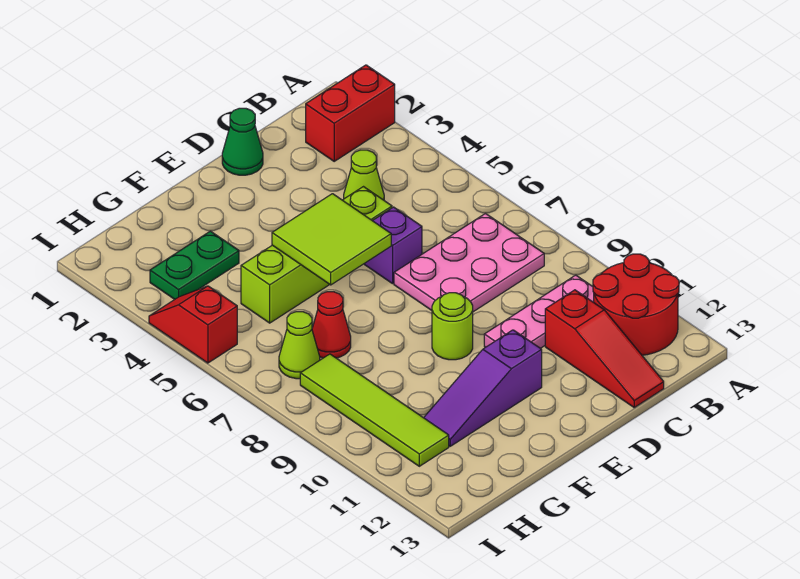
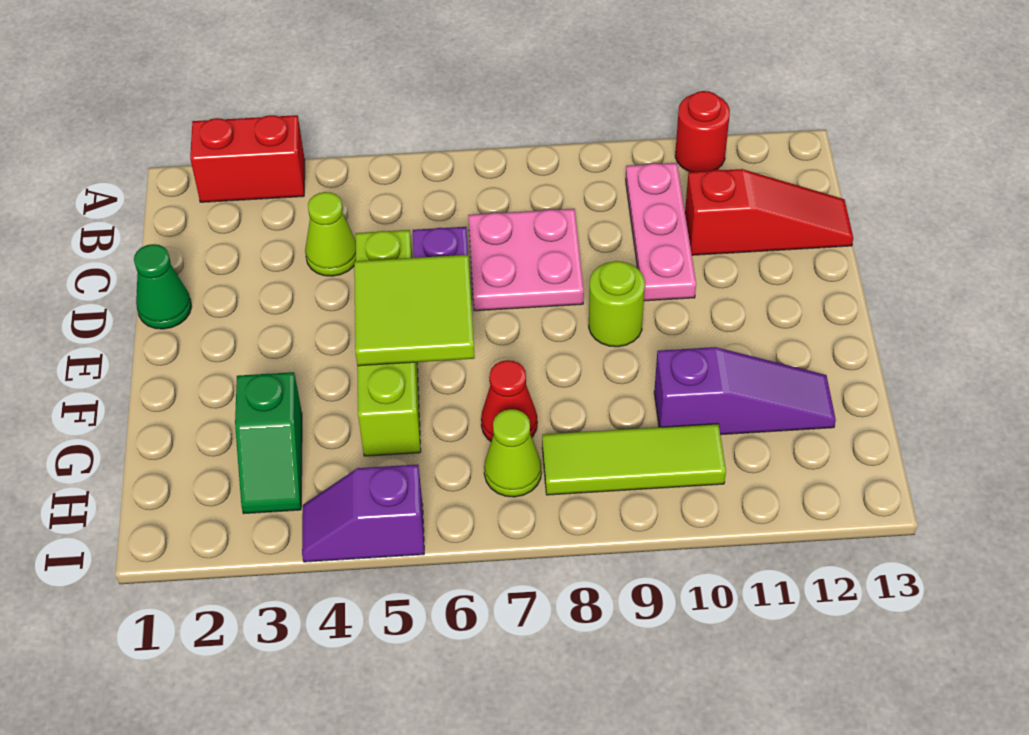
red brick A2:B2 level 1 -> red brick A2:A3 level 1
red round brick A11:B12 level 1 -> red round brick A11 level 1
pink plate B7:D8 level 1 -> pink plate C7:D8 level 1
purple slope E11:G11 level 1 top E -> purple slope G10:G12 level 1 top 10
green plate G3:H3 level 1 -> green slope G3:H3 level 1 top G
lime tile H8:H11 level 1 -> lime tile H8:H10 level 1
red slope I4:I5 level 1 top 5 -> purple slope I4:I5 level 1 top 5

